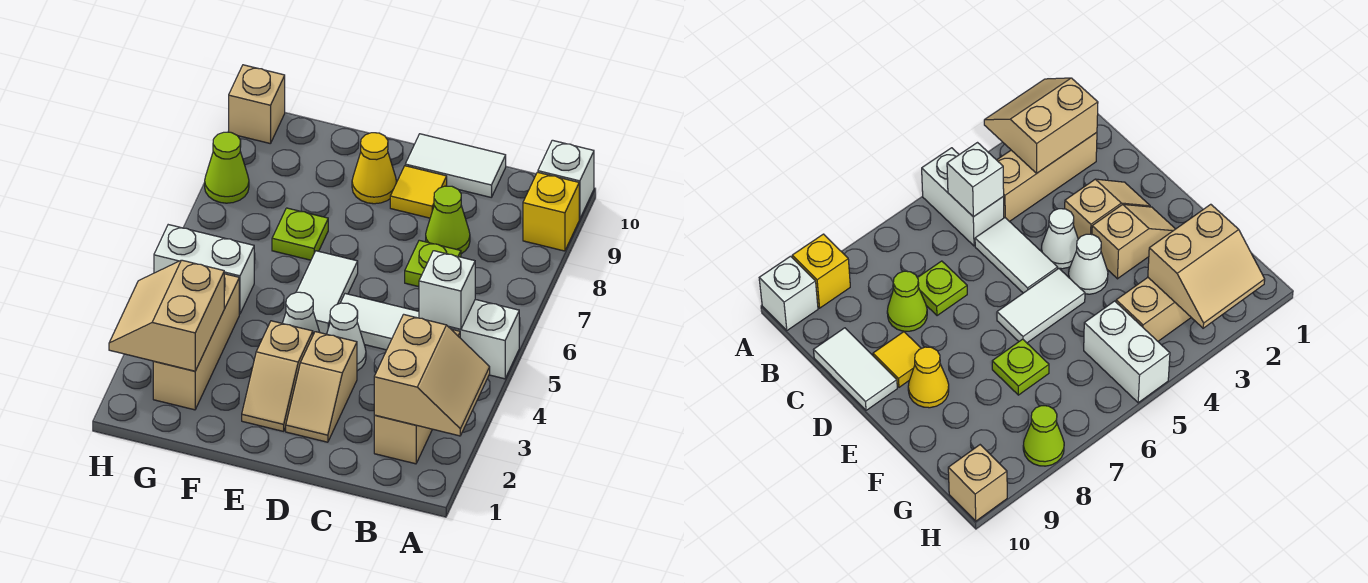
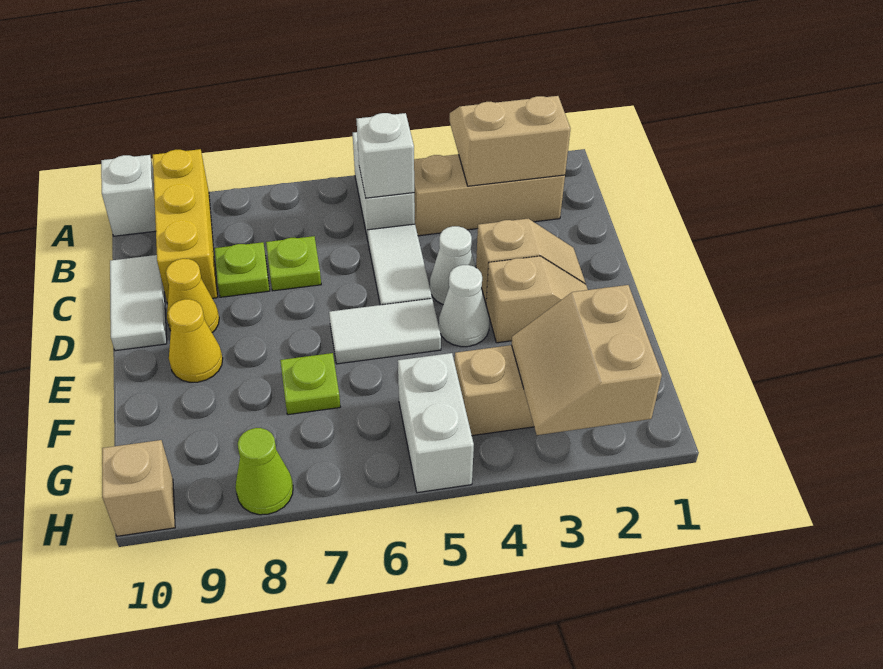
yellow brick A9 level 1 -> yellow brick A9:C9 level 1
lime cone C8 level 1 -> lime plate C8 level 1
yellow tile D9 level 1 -> yellow cone D9 level 1
tan slope G2:H3 level 2 top G -> tan slope G2:H3 level 2 top 2

